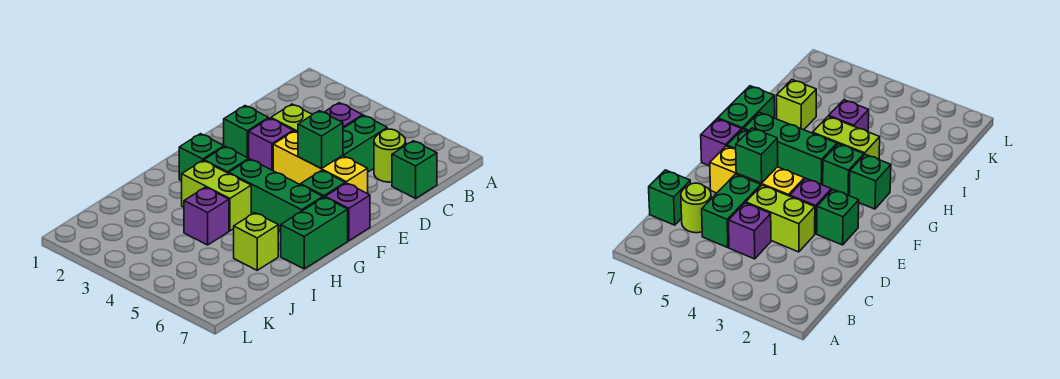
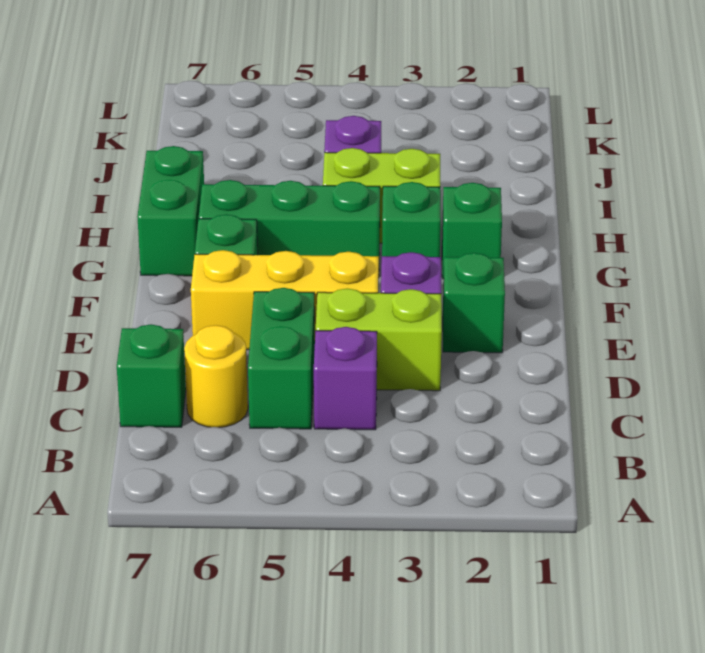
lime round brick C6 level 1 -> yellow round brick C6 level 1
green brick E5 level 2 -> none
purple brick F7 level 1 -> none
lime brick I6 level 1 -> none

